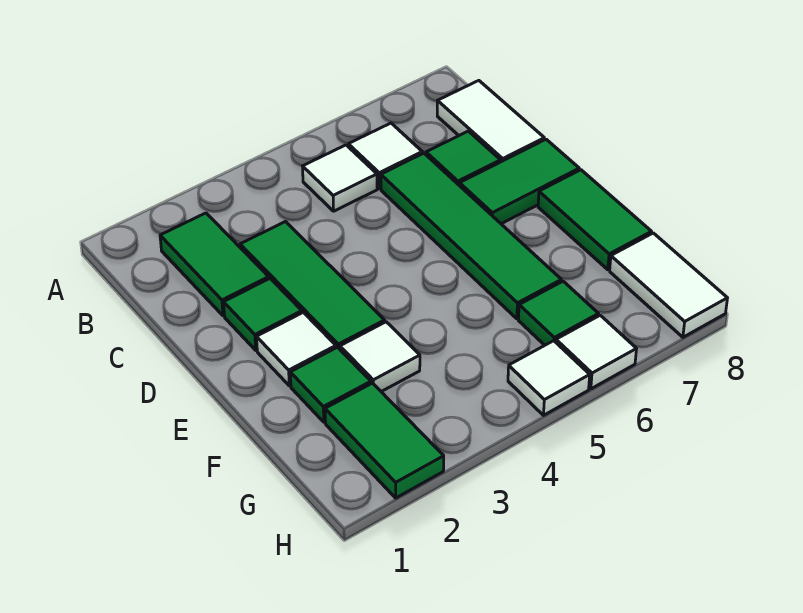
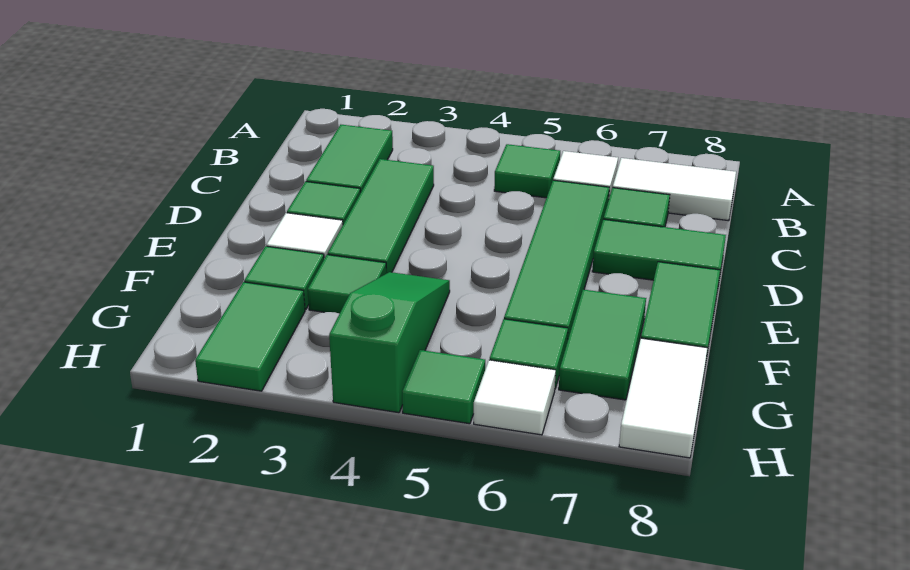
white tile B5 level 1 -> green tile B5 level 1
white tile B8:C8 level 1 -> white tile B7:B8 level 1
white tile F3 level 1 -> green tile F3 level 1
none -> green slope F4:H4 level 1 top H
none -> green tile F7:G7 level 1
white tile H5 level 1 -> green tile H5 level 1

